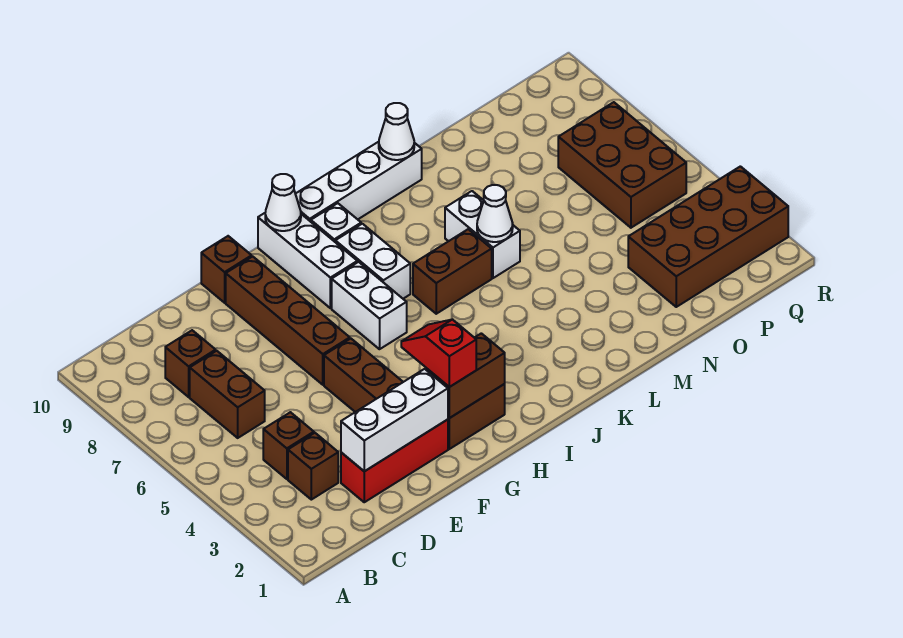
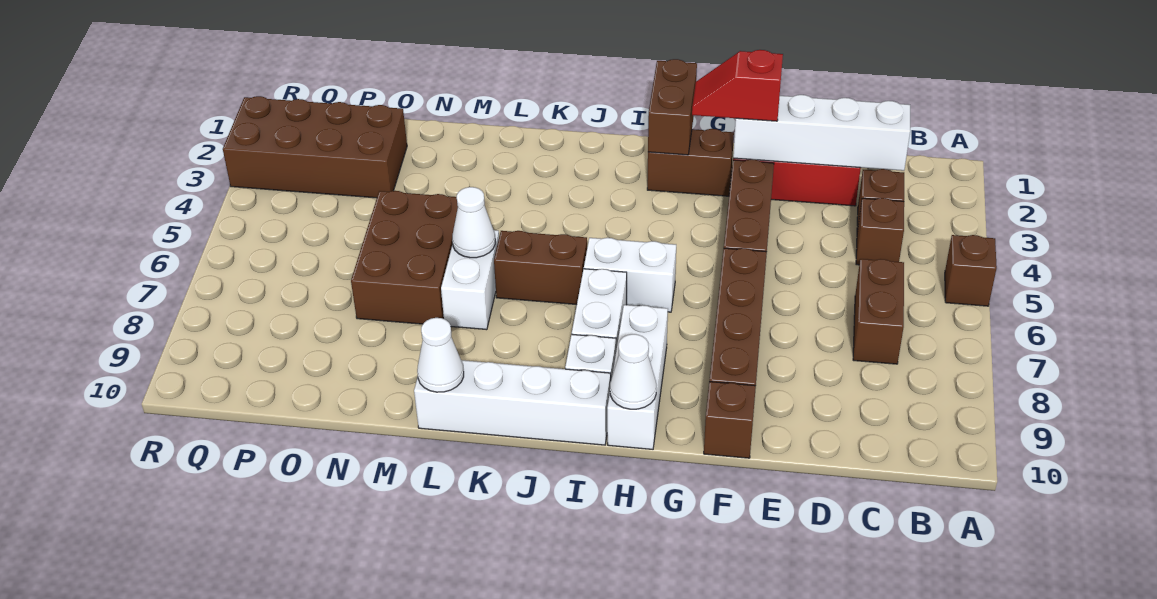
brown brick C8 level 1 -> brown brick A5 level 1
white brick D2:F2 level 2 -> white brick C2:F2 level 2
brown brick G2:H2 level 2 -> brown brick H1:H2 level 2
red slope G2:G3 level 3 top 2 -> red slope F2:G2 level 3 top F
white brick H6:H7 level 1 -> white brick H6:I6 level 1
brown brick P5:Q7 level 1 -> brown brick M5:N7 level 1

